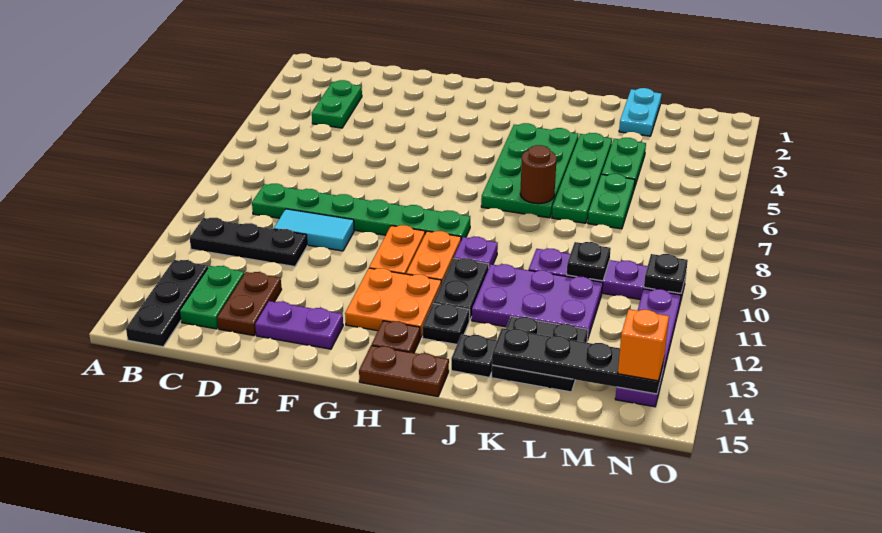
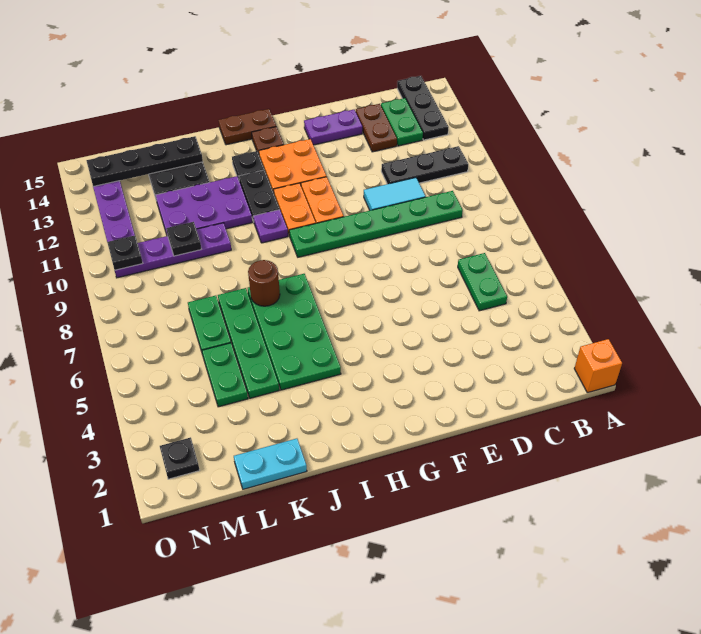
green plate C3:C4 level 1 -> green plate C5:C6 level 1
black plate J14 level 1 -> black plate N2 level 1
cyan plate L1:L2 level 1 -> cyan plate K1:L1 level 1
orange brick N14 level 3 -> orange brick A1 level 1

